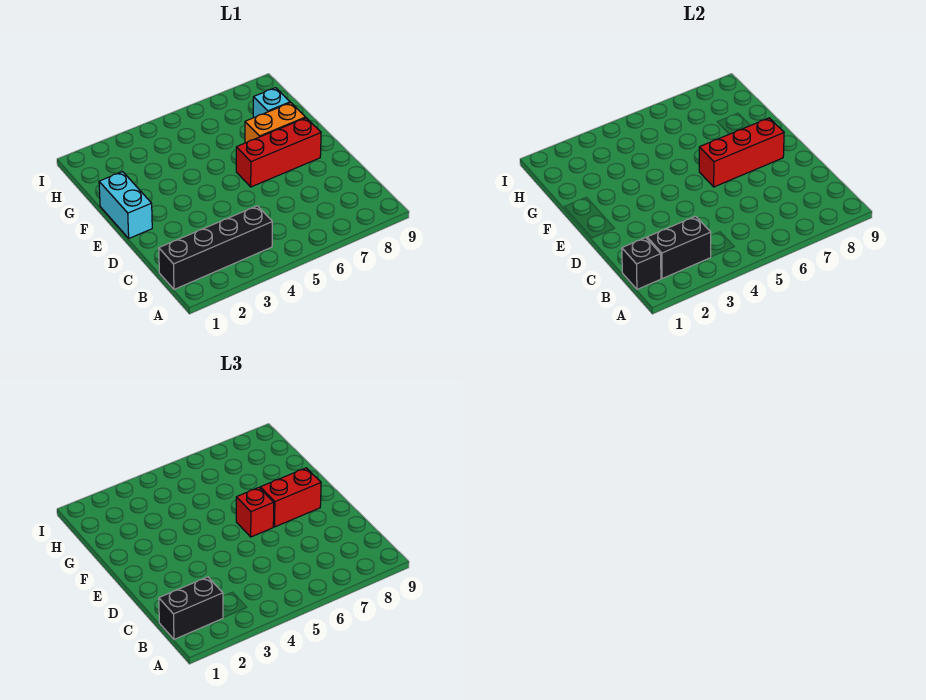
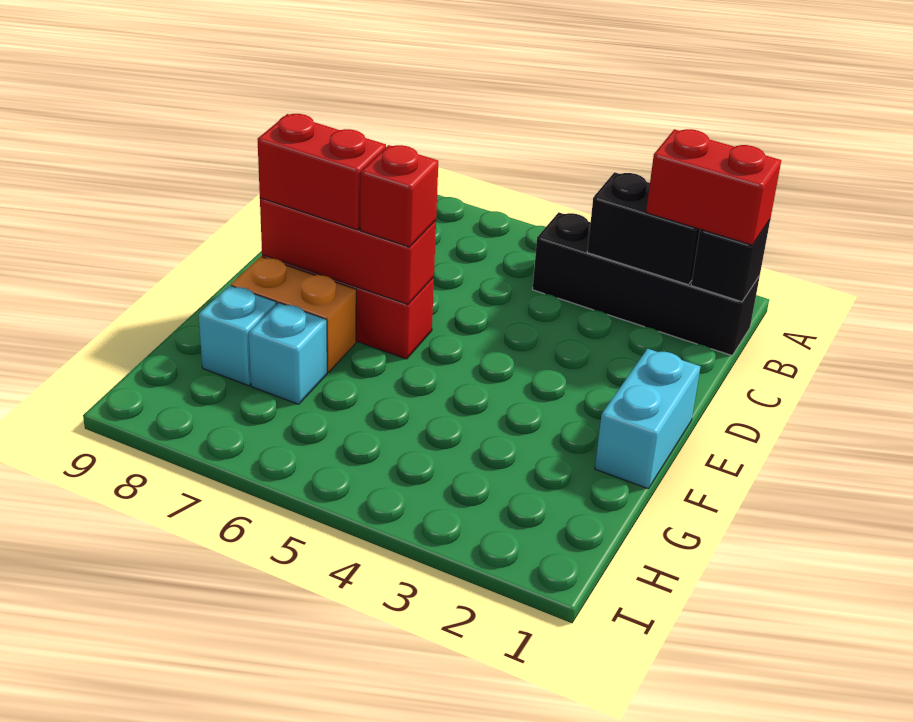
black brick B1:B2 level 3 -> red brick B1:B2 level 3
none -> cyan brick G7 level 1

